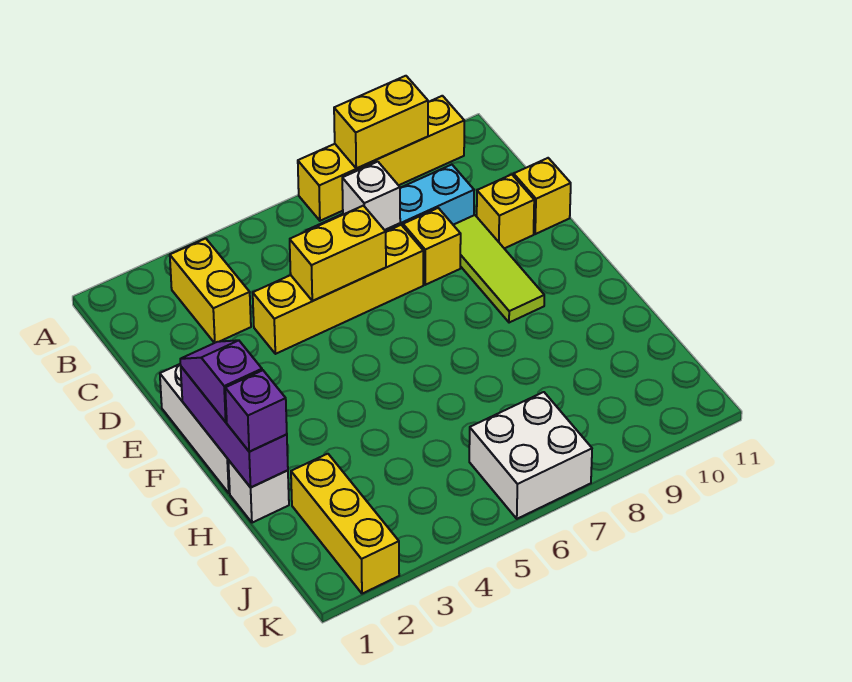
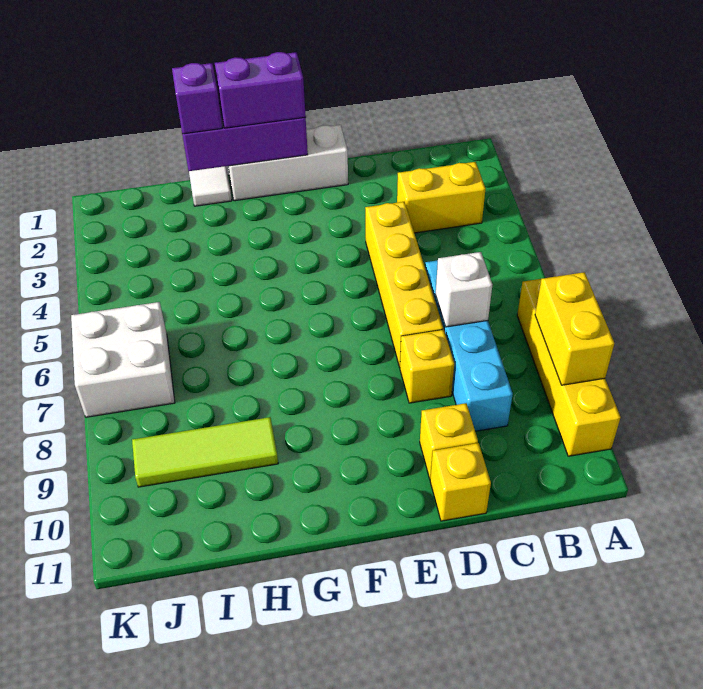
yellow brick D5:D6 level 2 -> none
lime tile D9:F9 level 1 -> lime tile H9:J9 level 1
purple slope F1:G1 level 3 top G -> purple brick F1:G1 level 3
white brick H1 level 1 -> white tile H1 level 1
yellow brick I2:K2 level 1 -> none

